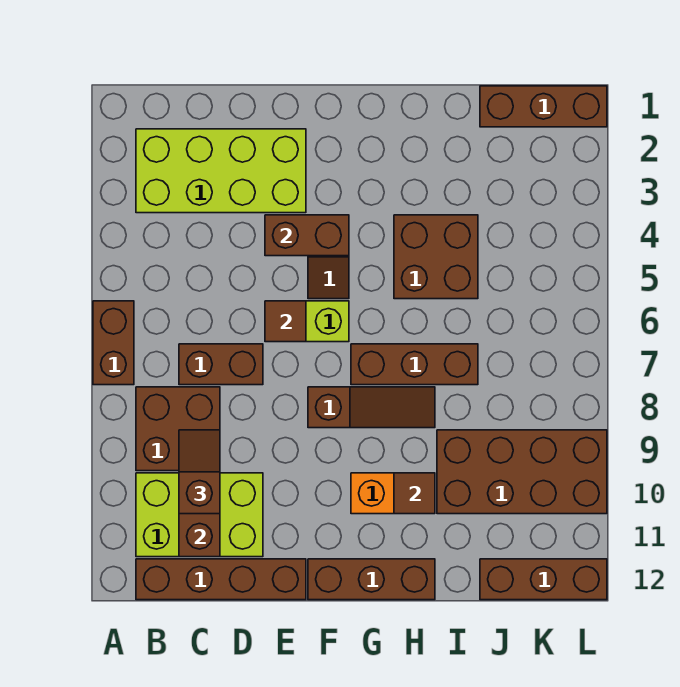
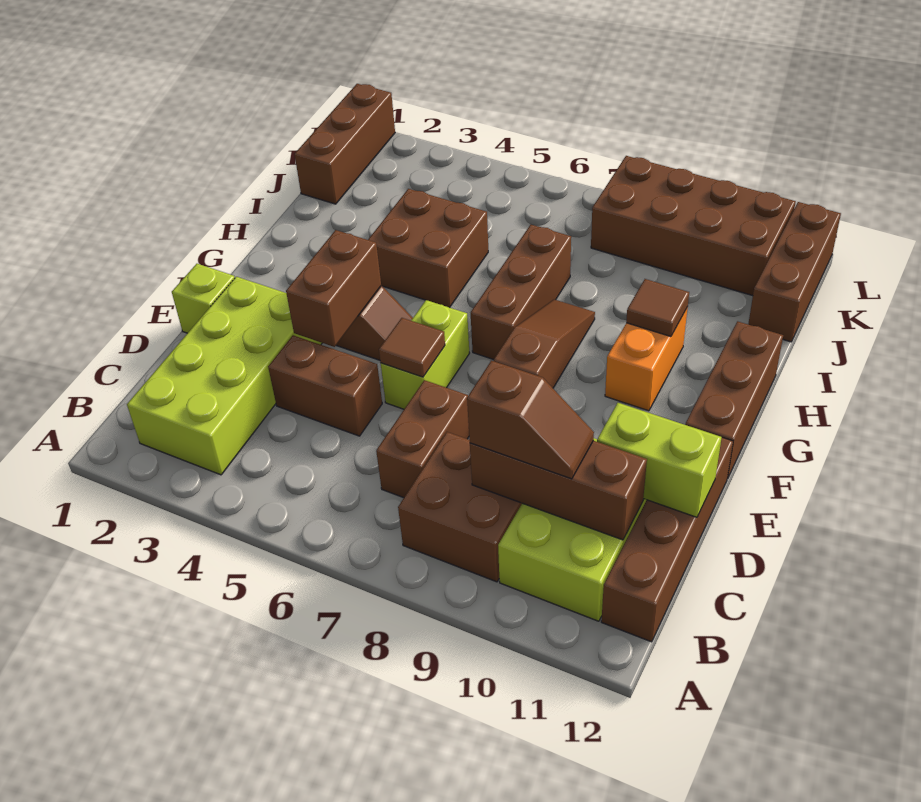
brown brick A6:A7 level 1 -> brown brick D4:D5 level 1
brown slope C9:C10 level 3 top 10 -> brown slope C9:C10 level 3 top 9
none -> lime brick D11:D12 level 2
none -> lime brick E1 level 1
brown brick I9:L10 level 1 -> brown brick K8:L11 level 1

